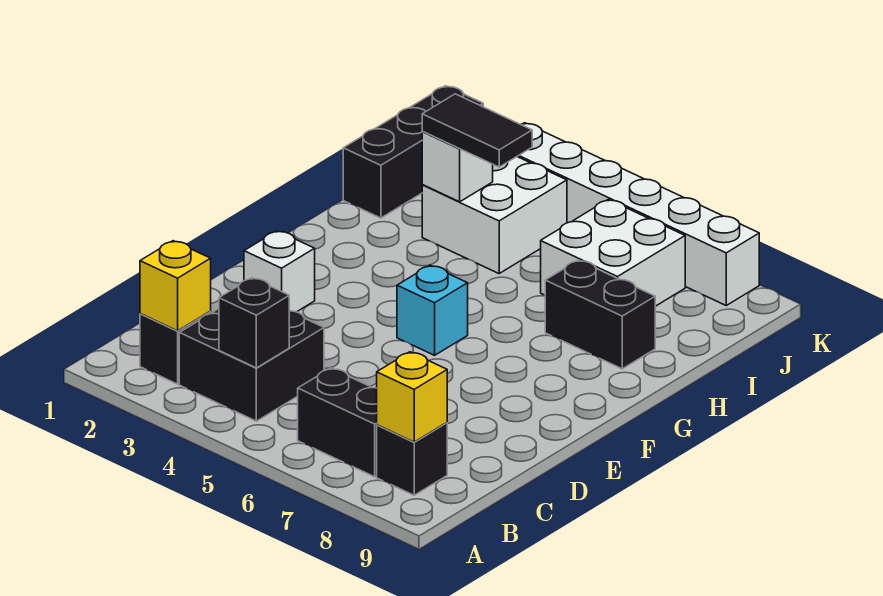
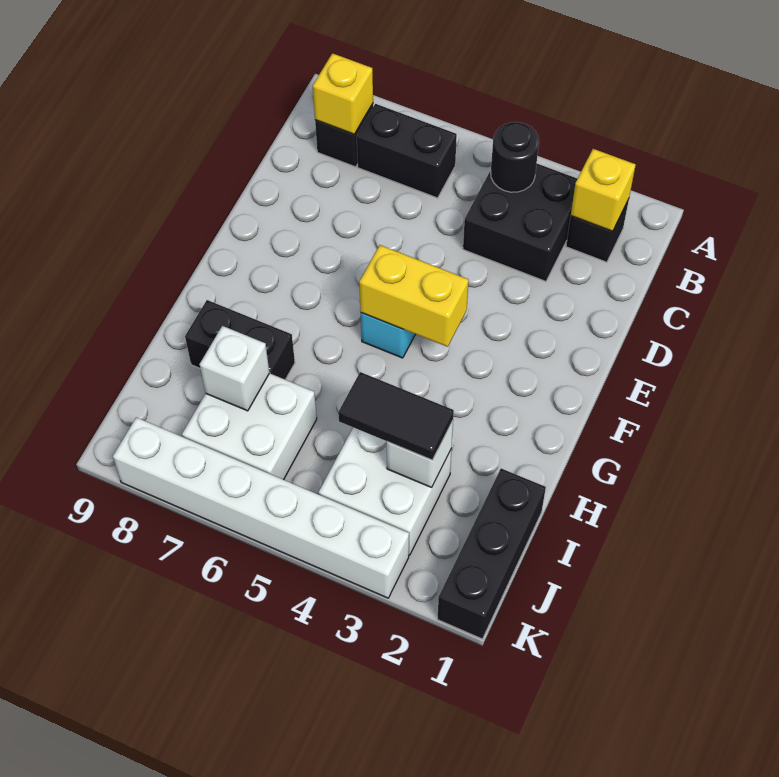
black brick B4 level 2 -> black round brick B4 level 2
white brick E2 level 1 -> white brick I7 level 2
none -> yellow brick F4:F5 level 2

